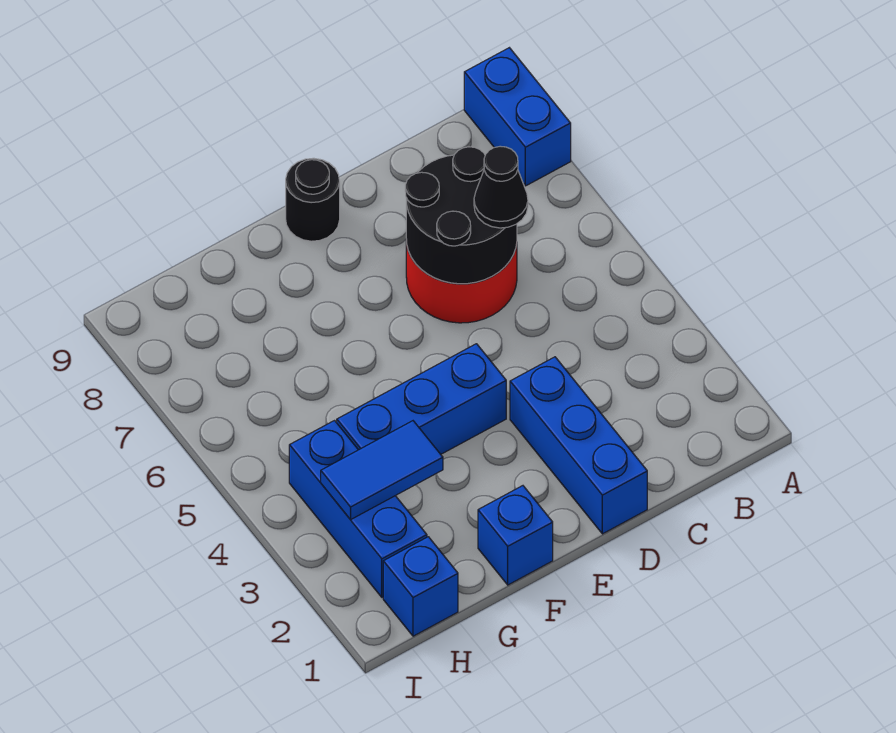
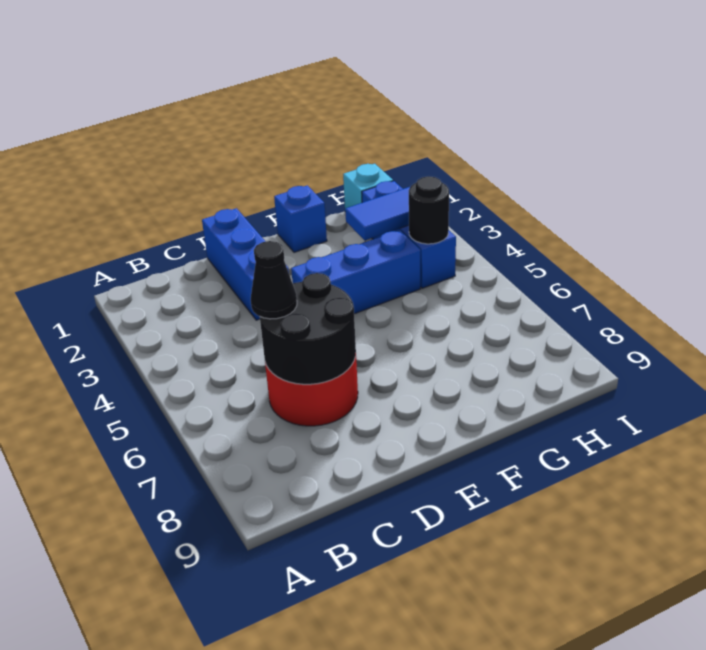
blue brick A8:A9 level 1 -> none
black round brick E9 level 1 -> black round brick H4 level 2
blue brick H1 level 1 -> cyan brick H1 level 1

